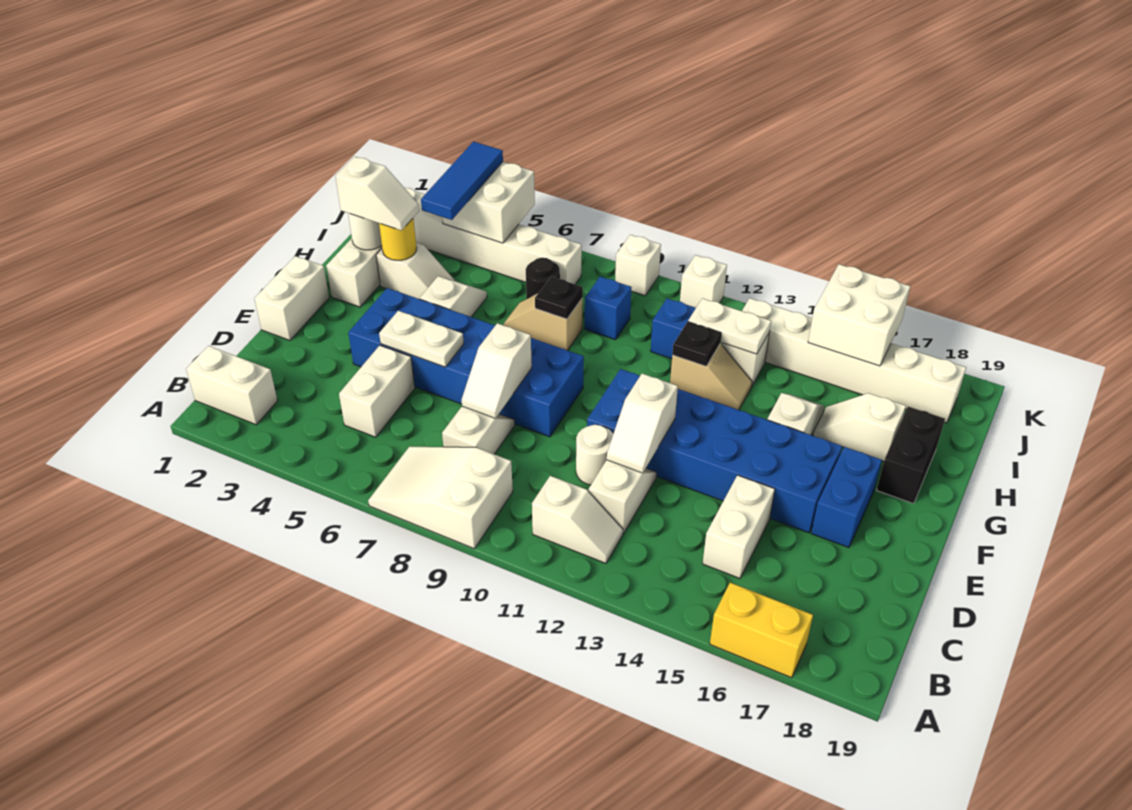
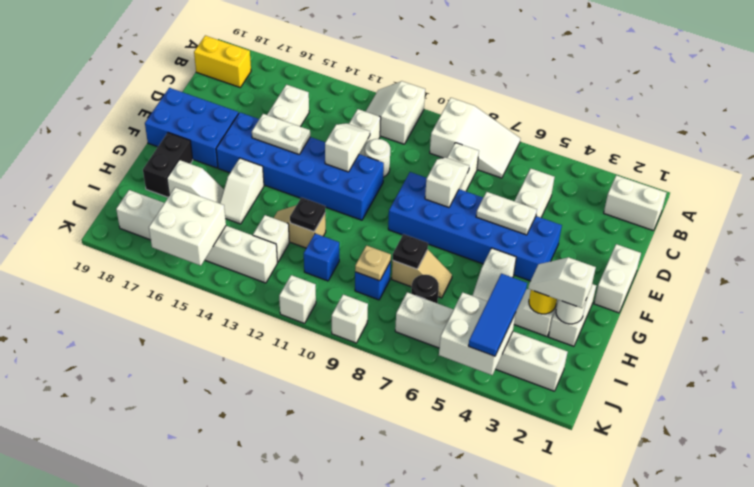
yellow brick A16:A17 level 1 -> yellow brick B18:B19 level 1
white slope B11:B12 level 1 top 11 -> white slope A11:B12 level 1 top 11
blue brick E17:F17 level 1 -> blue brick E17:F19 level 1
none -> tan plate I9 level 2
white plate I12:I13 level 2 -> white plate E14:E15 level 2

